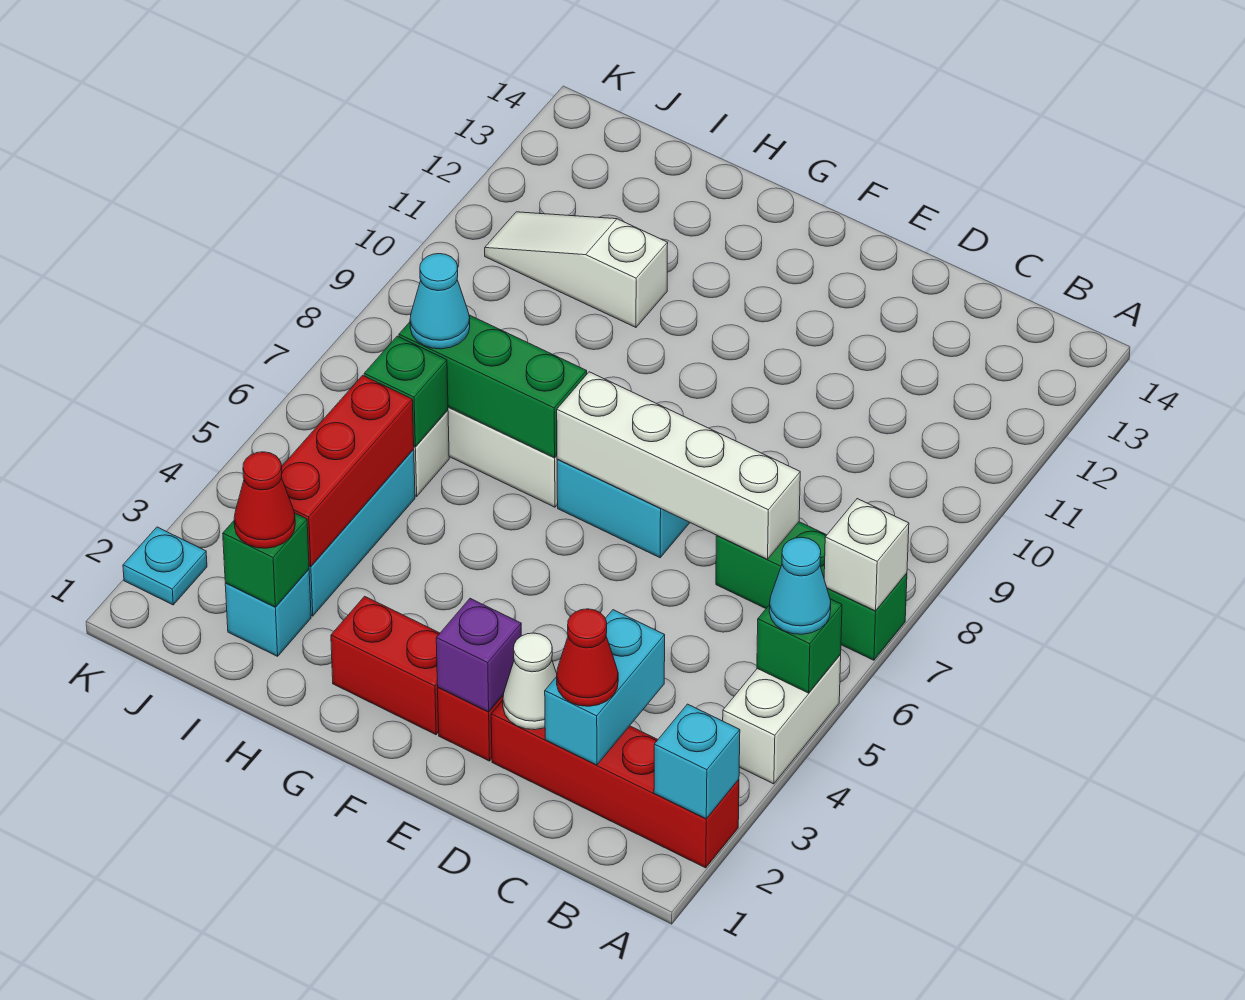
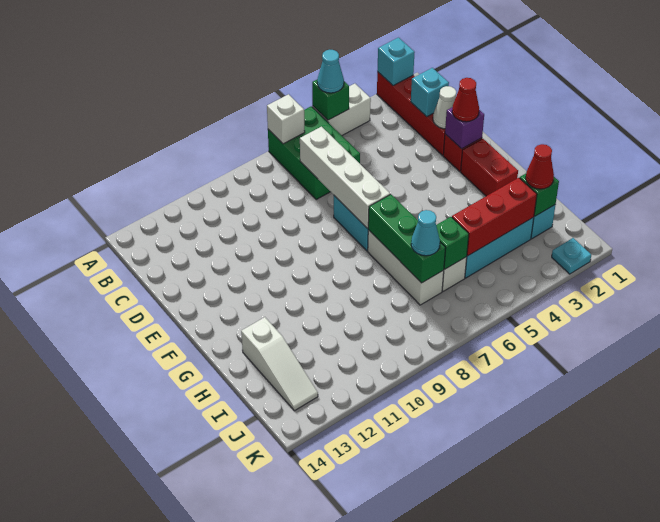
green brick A7:C7 level 1 -> green brick A6:C7 level 1
cyan brick C2:C3 level 2 -> cyan brick C2 level 2
red cone C2 level 3 -> red cone E2 level 3
white slope H11:J11 level 1 top H -> white slope H13:J13 level 1 top H

